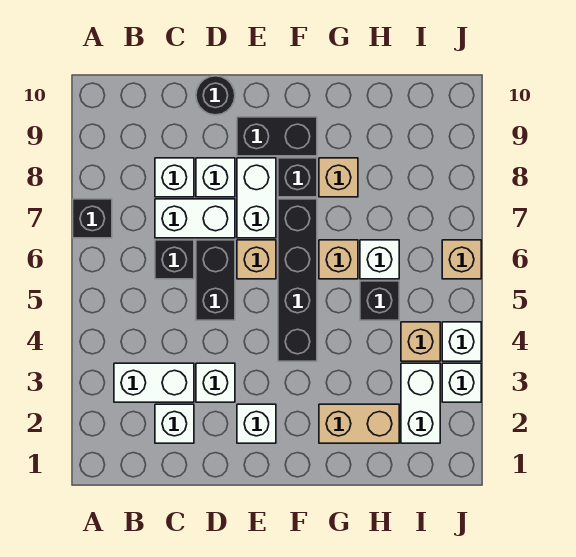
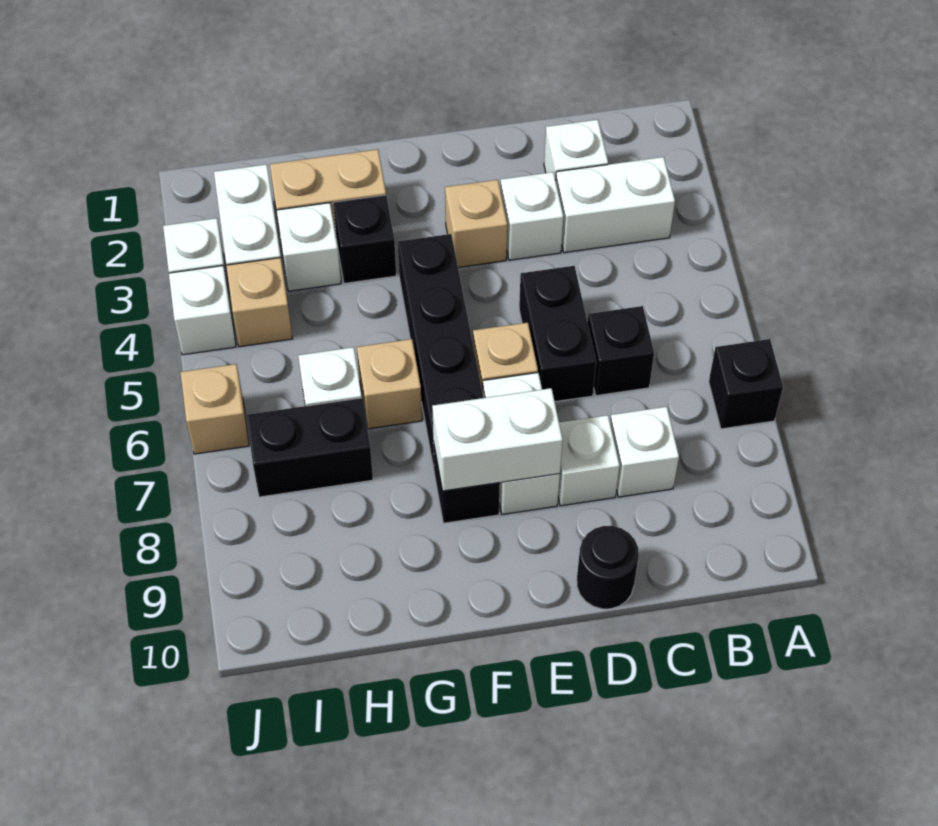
white brick C7:D7 level 1 -> white brick E8:F8 level 2
white brick E2 level 1 -> white brick H3 level 1
black brick E9:F9 level 1 -> black brick H7:I7 level 1
tan brick G8 level 1 -> tan brick E3 level 1
black brick H5 level 1 -> black brick G3 level 1

